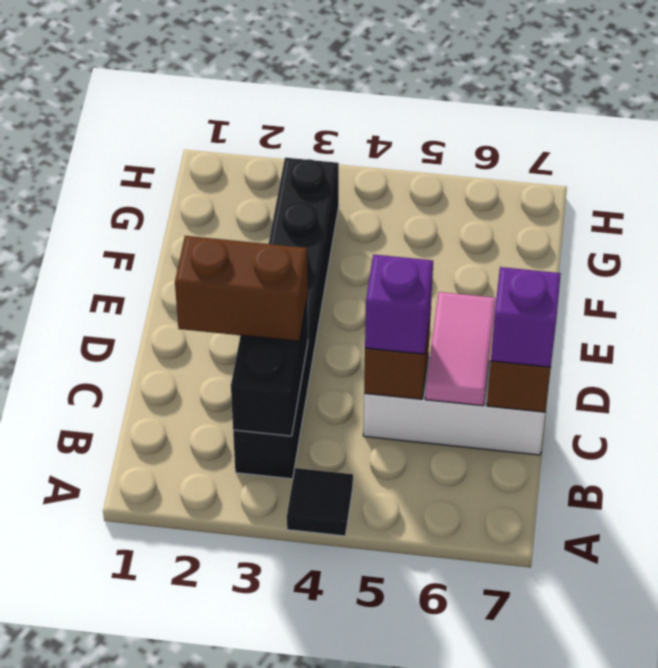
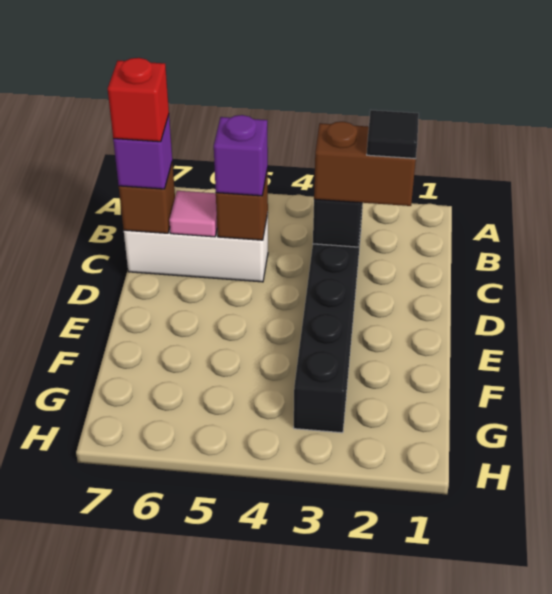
black tile A4 level 1 -> black tile C2 level 4
pink tile C6:D6 level 2 -> pink tile C6 level 2
none -> red brick C7 level 4

